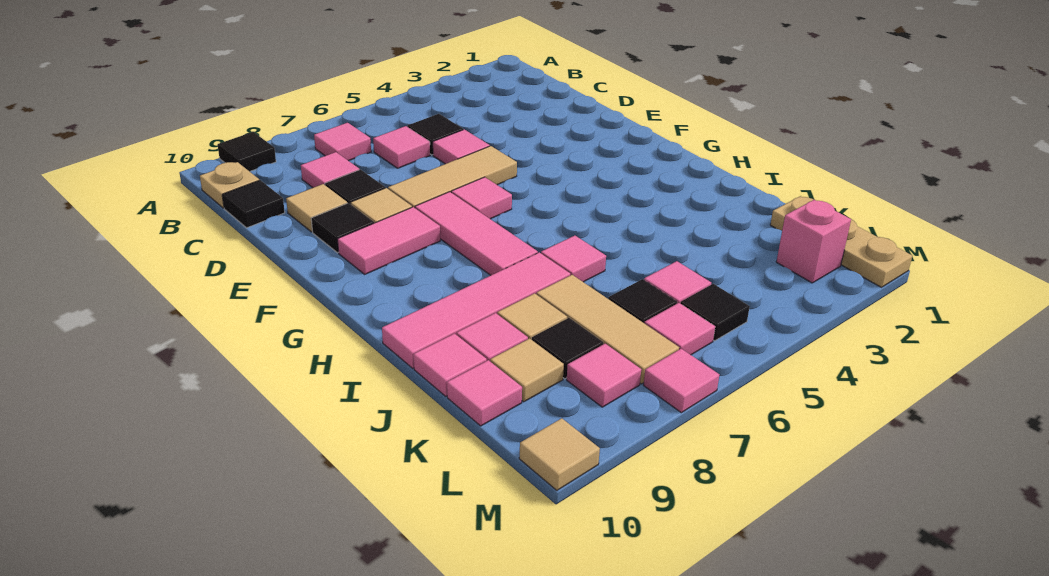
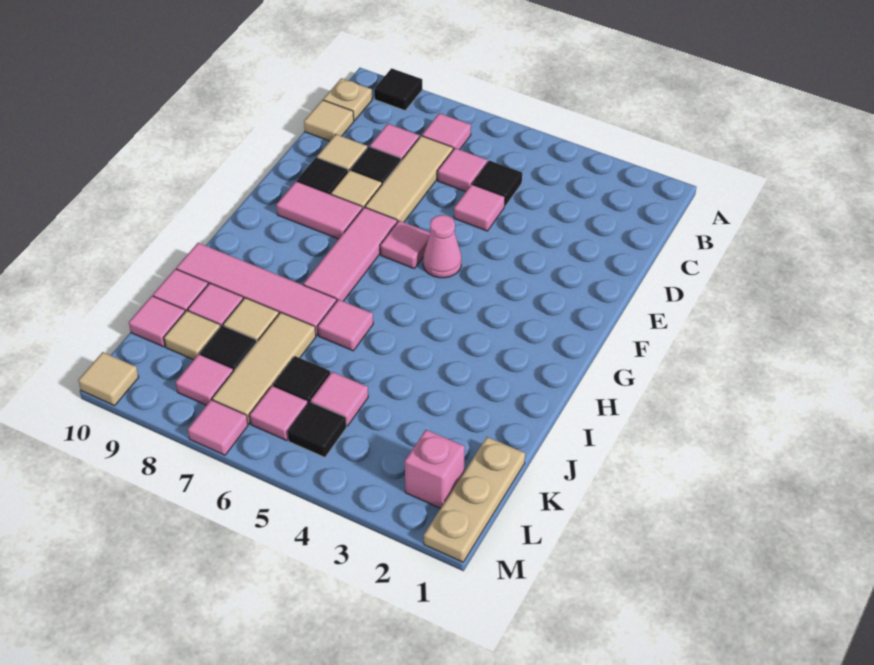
black tile C10 level 1 -> tan tile C10 level 1
tan tile E5:E7 level 1 -> tan tile C7:E7 level 1
none -> pink cone F5 level 1

